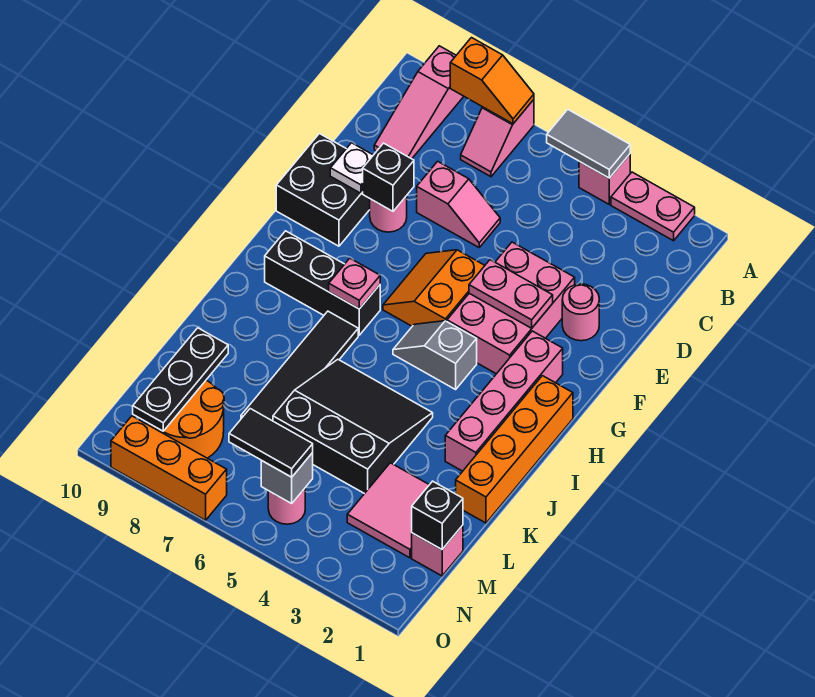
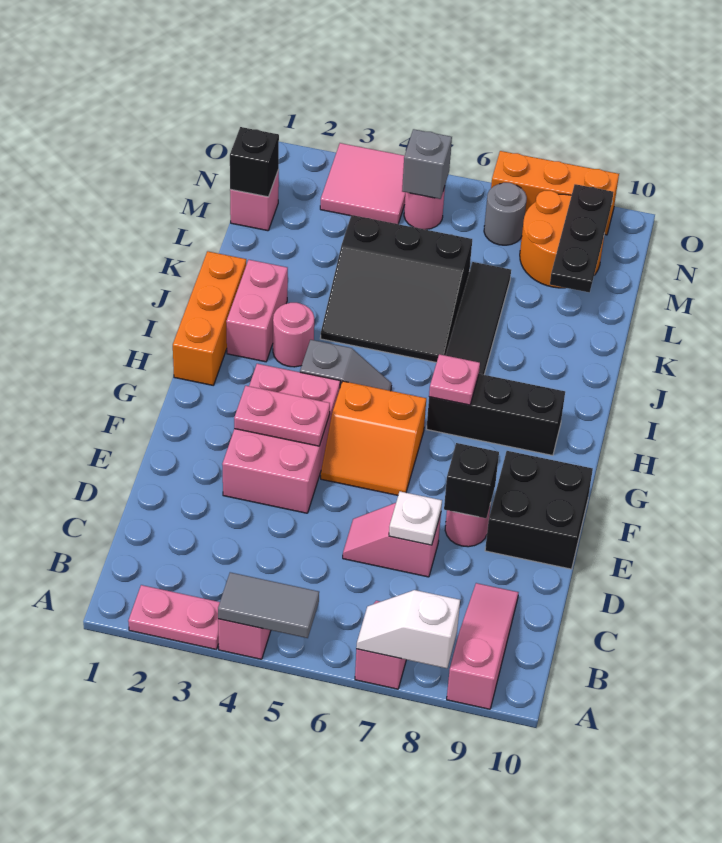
orange slope A7:A8 level 2 top 8 -> white slope A7:A8 level 2 top 8
pink round brick E2 level 1 -> pink round brick I3 level 1
white plate E9 level 2 -> white plate D7 level 2
orange slope F5:G6 level 1 top 5 -> orange slope F5:G6 level 1 top G
pink brick G2:J2 level 1 -> pink brick I2:J2 level 1
orange brick H1:K1 level 1 -> orange brick H1:J1 level 1
pink tile L2:M3 level 1 -> pink tile N3:O4 level 1
black tile N5:N6 level 3 -> none
none -> grey round brick N7 level 1

